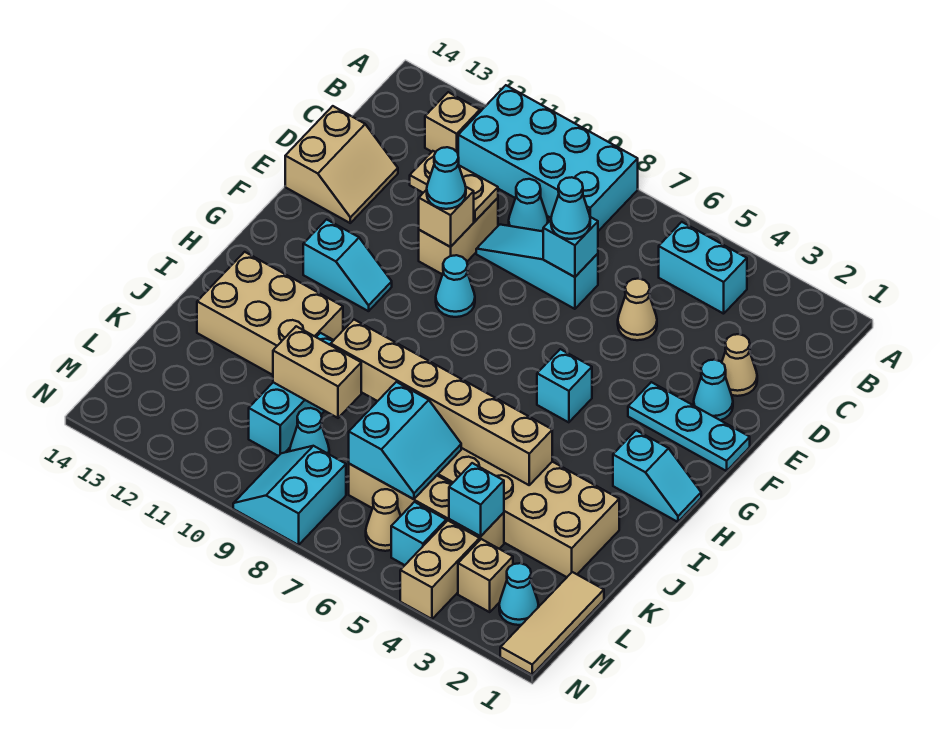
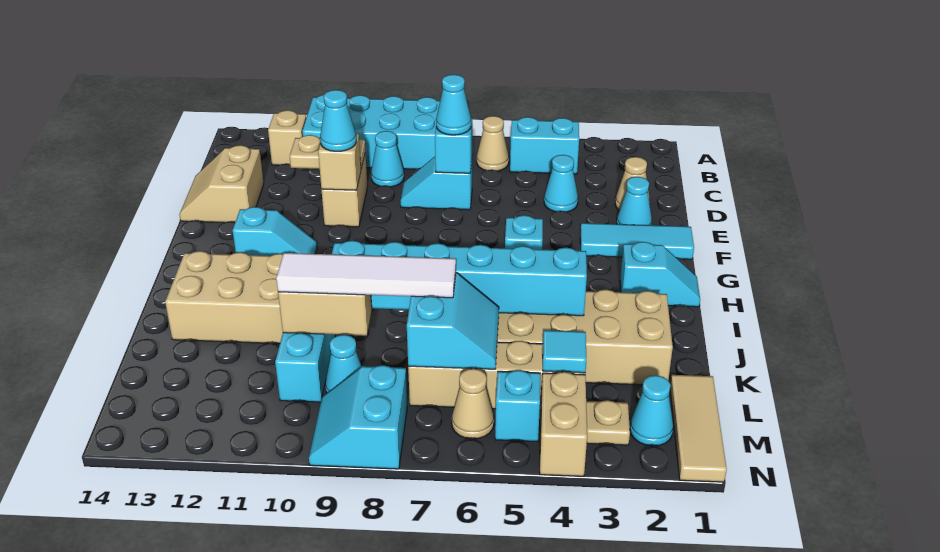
tan cone D5 level 1 -> tan cone B6 level 1
cyan slope D7:D9 level 1 top 7 -> cyan slope D7:D8 level 1 top 7
tan slope D13:E14 level 1 top 14 -> tan slope D13:E14 level 1 top 13
cyan plate F1:F3 level 1 -> cyan tile F1:F3 level 1
cyan cone F9 level 1 -> cyan cone D4 level 1
tan brick J4:J9 level 2 -> cyan brick J4:J9 level 2
none -> white tile K7:K10 level 3
cyan brick L4 level 2 -> cyan tile L4 level 2
tan brick M3 level 1 -> tan plate M3 level 1

